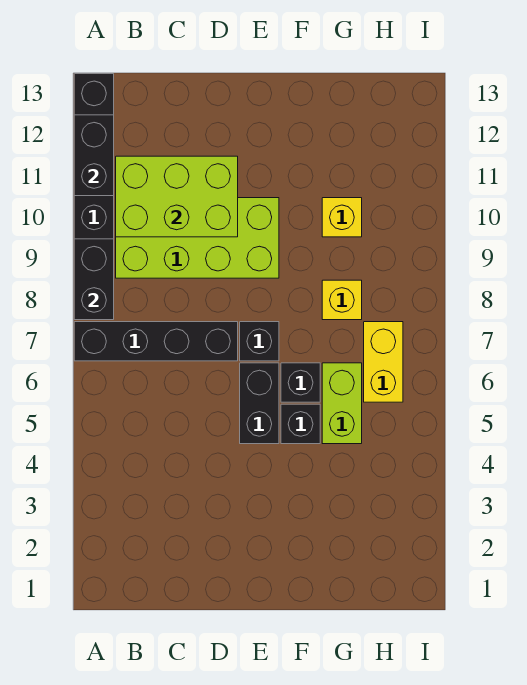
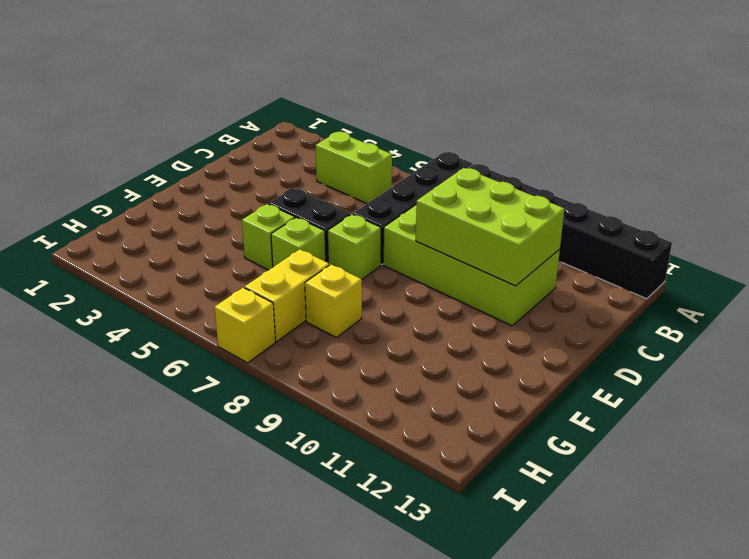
black brick A8:A9 level 2 -> none
black brick A11:A12 level 2 -> none
lime brick B9:E10 level 1 -> lime brick C8:D11 level 1
lime brick B10:D11 level 2 -> lime brick C9:D11 level 2
black brick E7 level 1 -> lime brick E7 level 1
black brick F5 level 1 -> lime brick F5 level 1
black brick F6 level 1 -> lime brick F6 level 1
lime brick G5:G6 level 1 -> lime brick B4:B5 level 1
yellow brick G10 level 1 -> yellow brick I7 level 1
yellow brick H6:H7 level 1 -> yellow brick G7:H7 level 1

